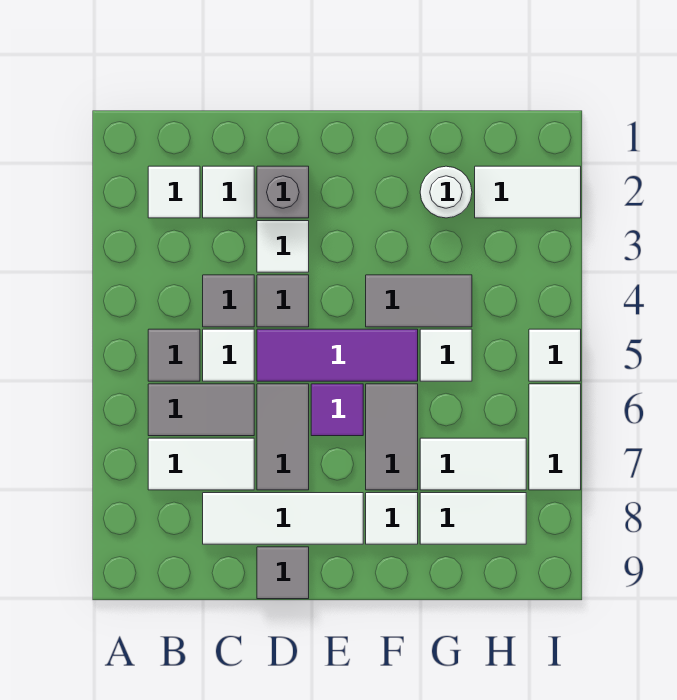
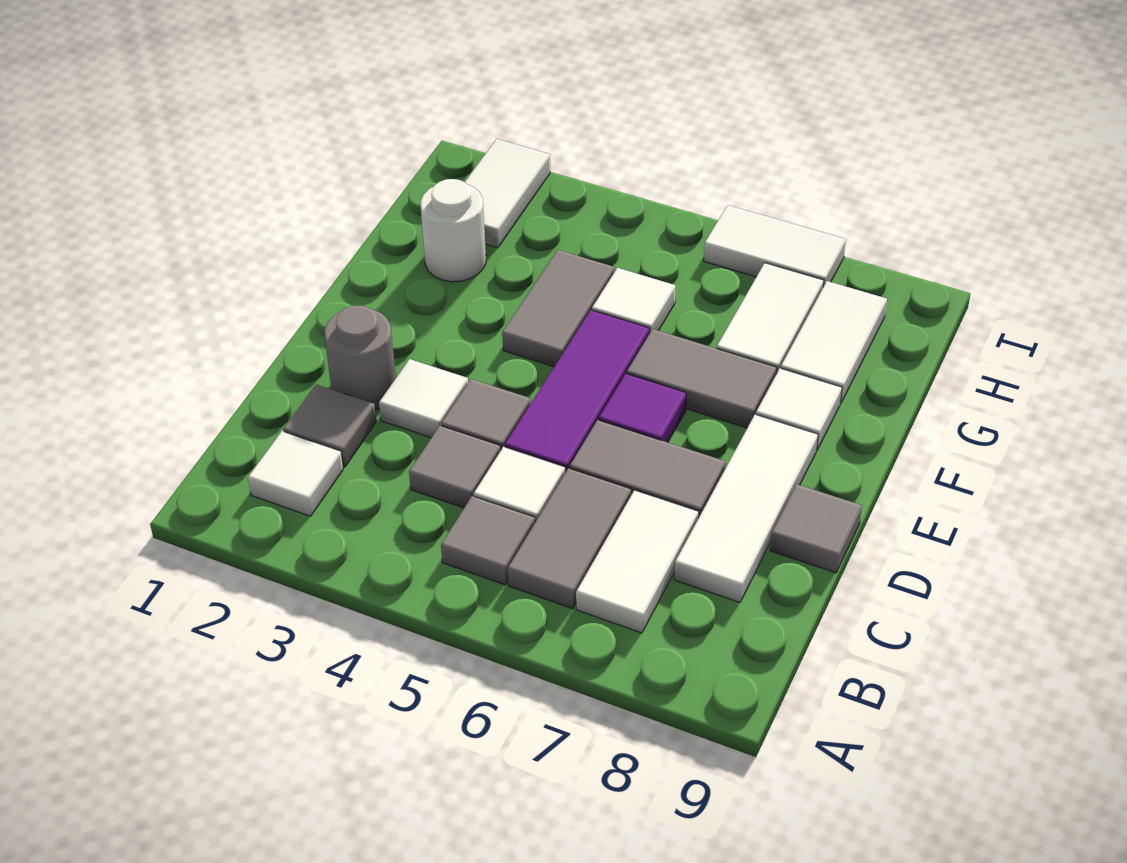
white tile C2 level 1 -> grey tile C2 level 1
grey brick D2 level 1 -> grey round brick D2 level 1
white tile I5 level 1 -> none

